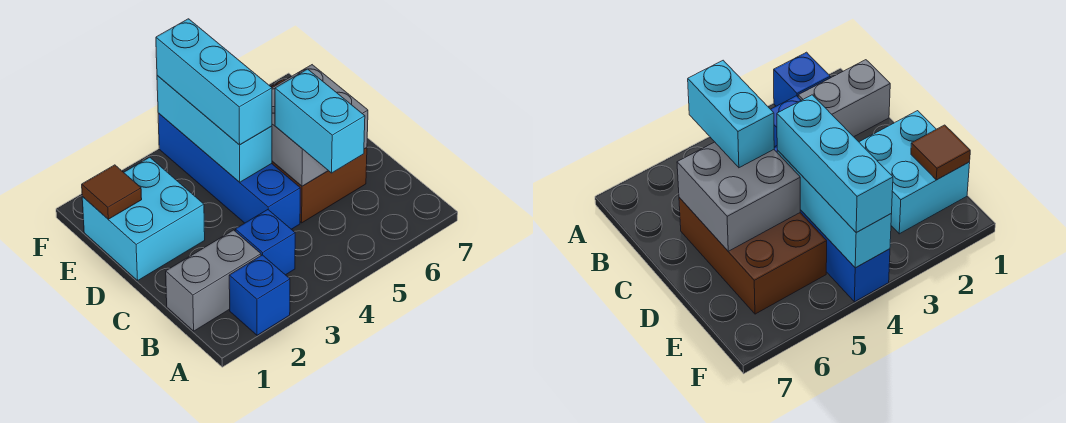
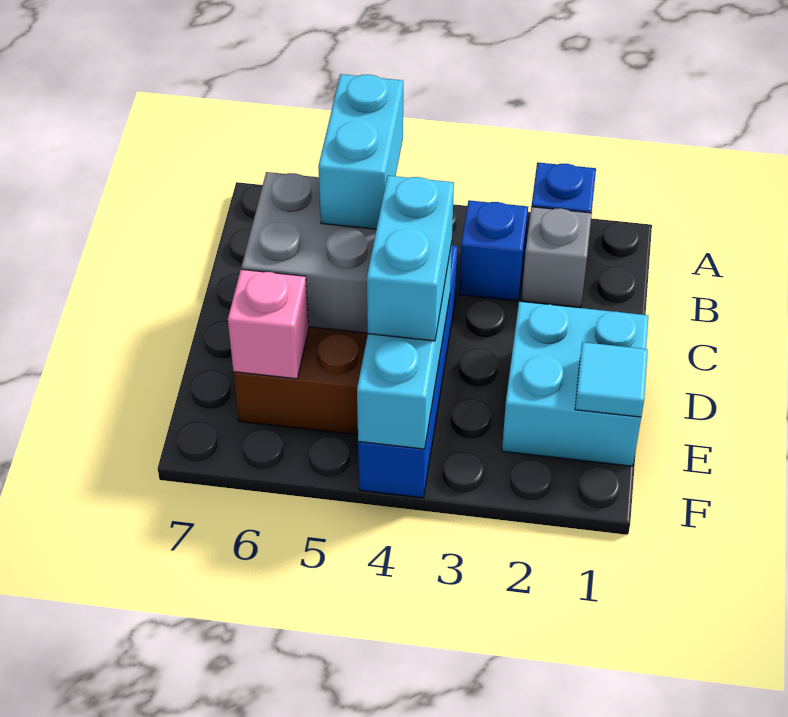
grey brick B1:B2 level 1 -> grey brick B2 level 1
cyan brick D4:F4 level 3 -> cyan brick D4:E4 level 3
brown tile E1 level 2 -> cyan tile E1 level 2
none -> pink brick E6 level 2

